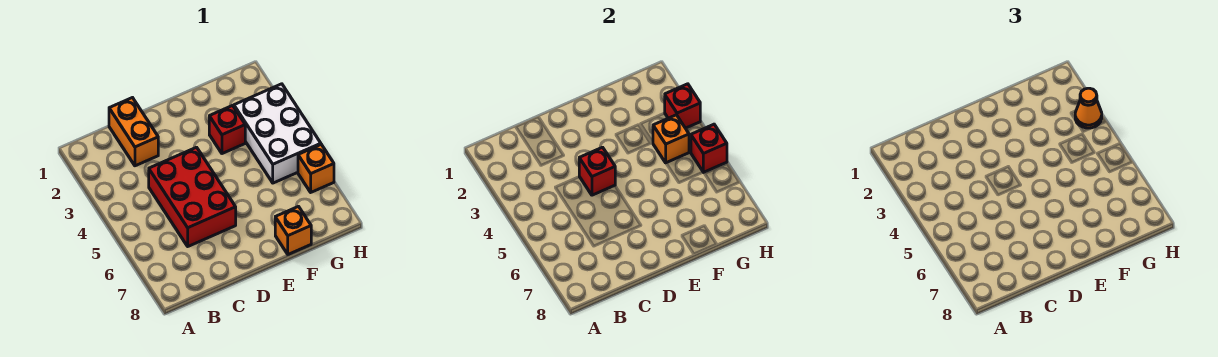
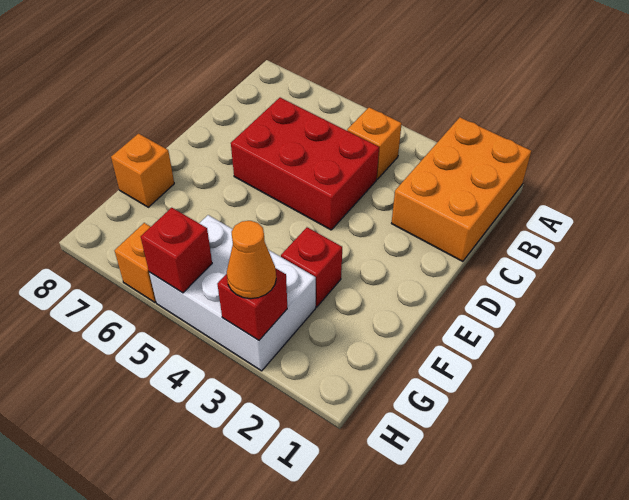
orange brick C1:C2 level 1 -> orange brick A1:C2 level 1
red brick D4 level 2 -> none
orange brick G4 level 2 -> orange brick B4 level 1

